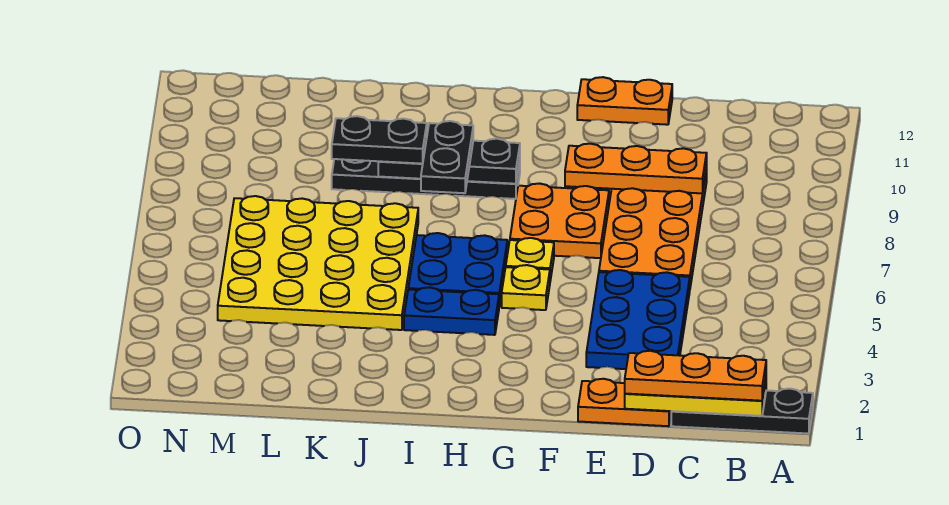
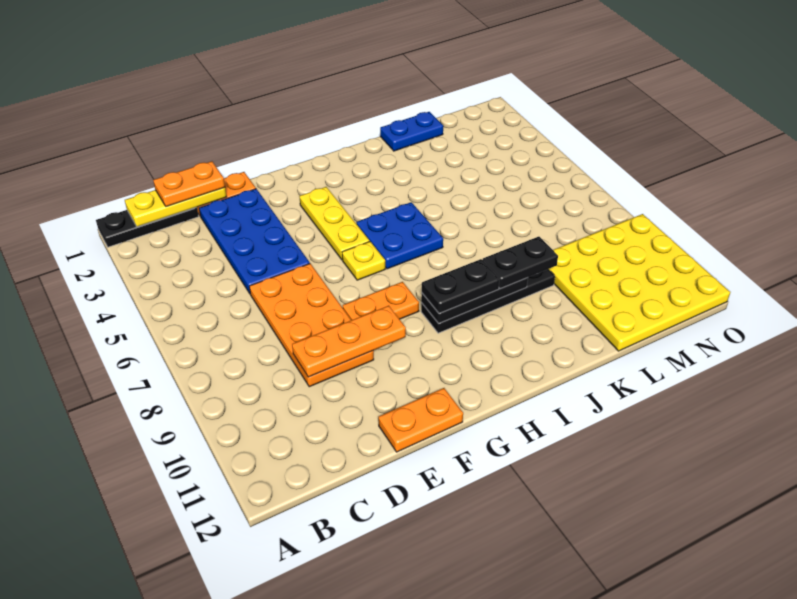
orange plate B1:D1 level 3 -> orange plate C1:D1 level 3
blue plate D3:E5 level 1 -> blue plate D2:E5 level 1
orange plate F7:G8 level 1 -> orange plate F8:G8 level 1
yellow plate G5 level 1 -> yellow plate G3:G5 level 1
blue plate H4:I4 level 1 -> blue plate K1:L1 level 1
black plate I8:I9 level 3 -> black plate H9:I9 level 3
yellow plate J4:M7 level 1 -> yellow plate L9:O12 level 1

